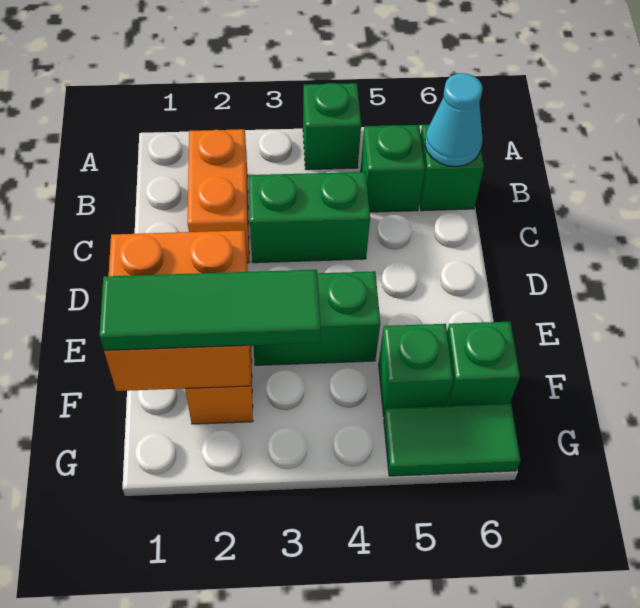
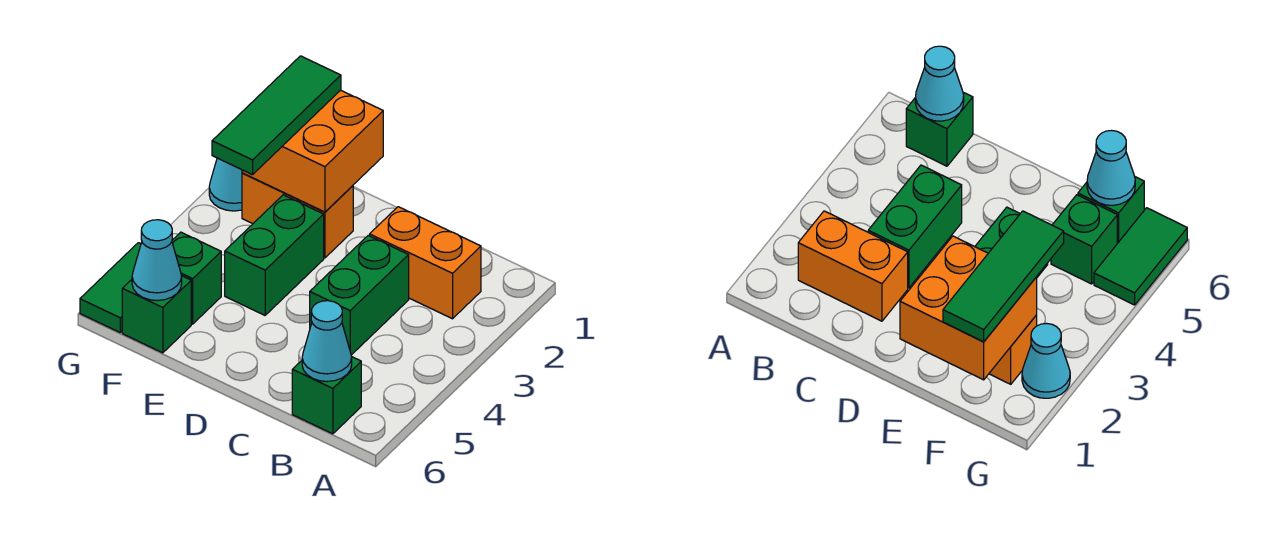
green brick A4 level 1 -> none
green brick B5 level 1 -> none
none -> cyan cone F6 level 2
none -> cyan cone G2 level 1

